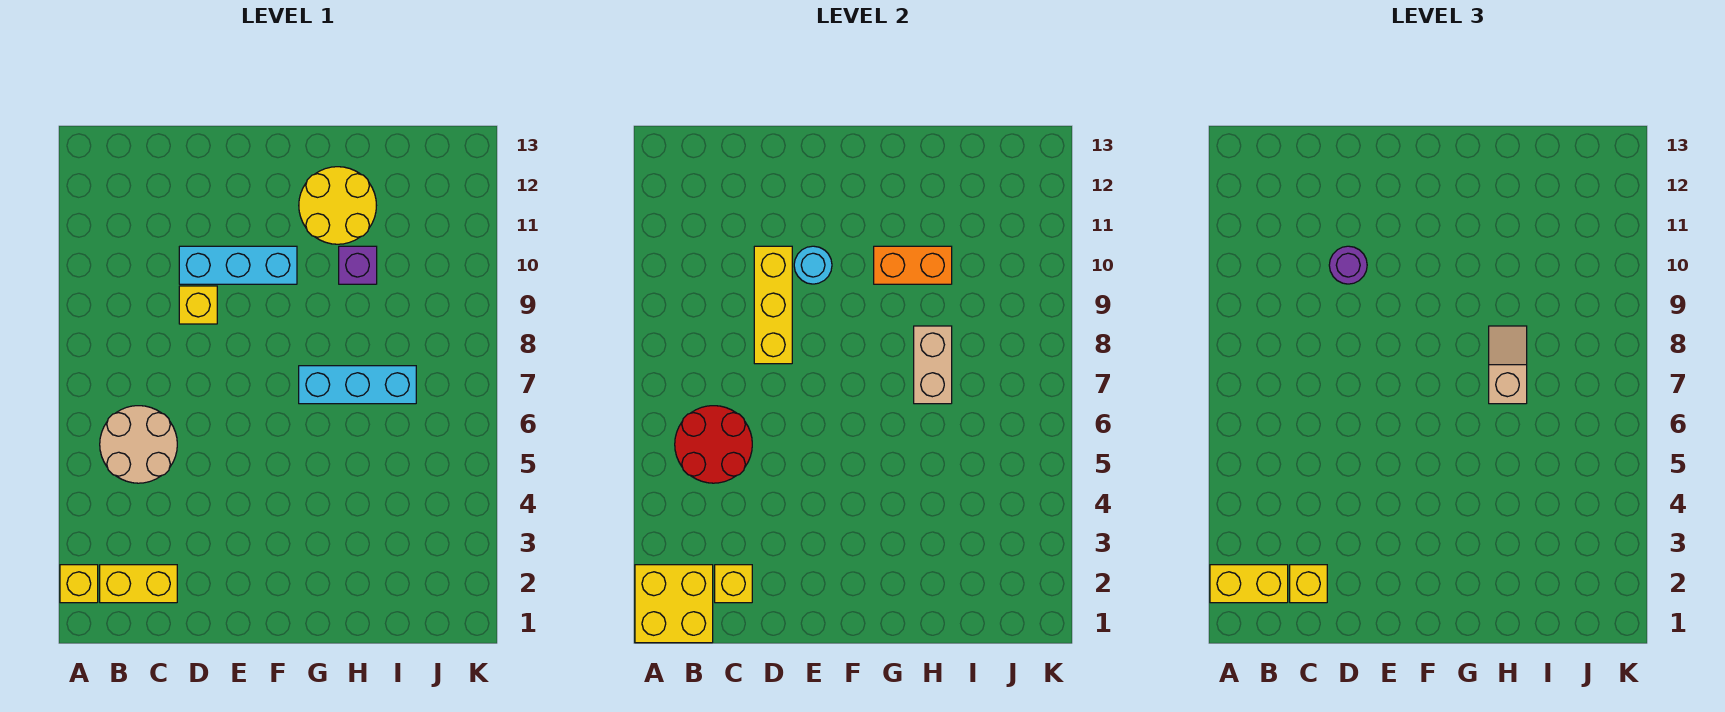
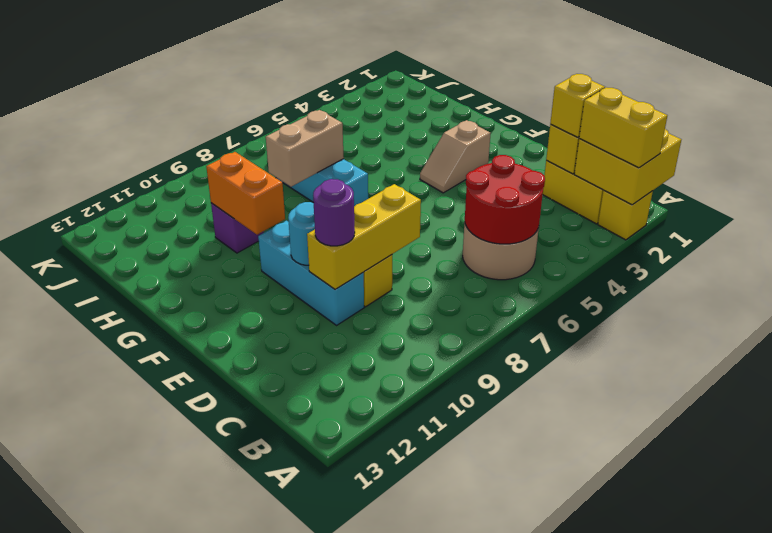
yellow round brick G11:H12 level 1 -> none
tan slope H7:H8 level 3 top 7 -> tan slope F3:F4 level 1 top 3

